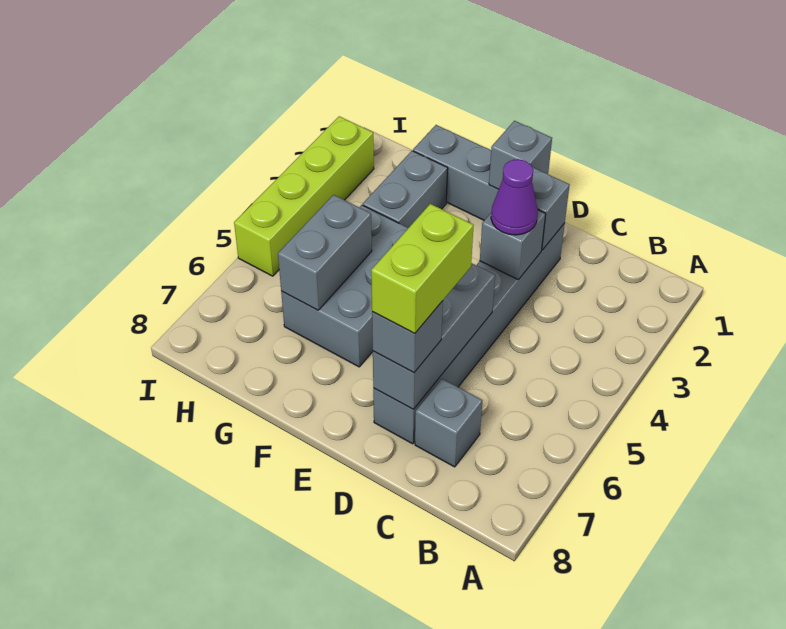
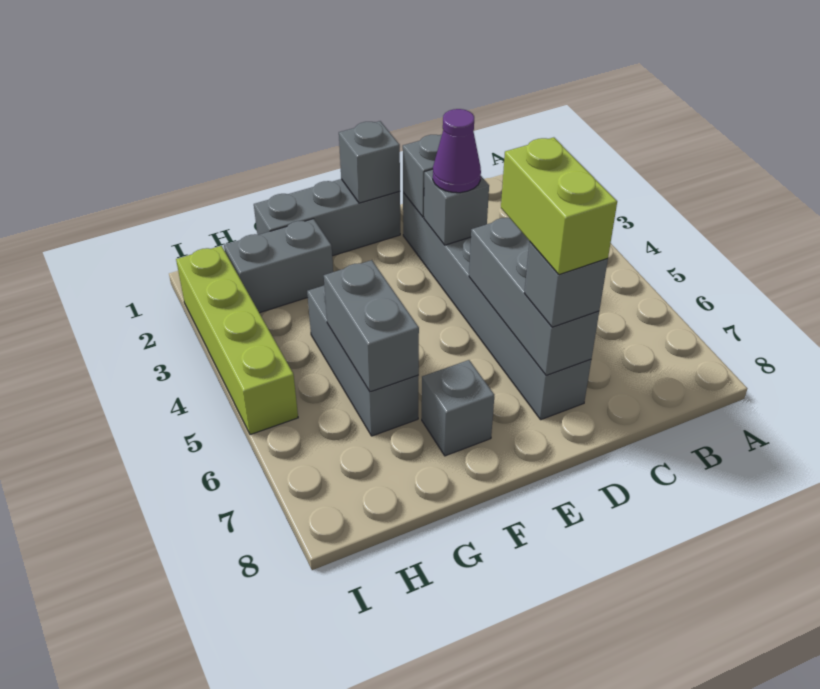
grey brick C7 level 1 -> grey brick F7 level 1
grey brick F4:G6 level 1 -> grey brick G4:G6 level 1
grey brick G2:G3 level 1 -> grey brick G2:H2 level 1

